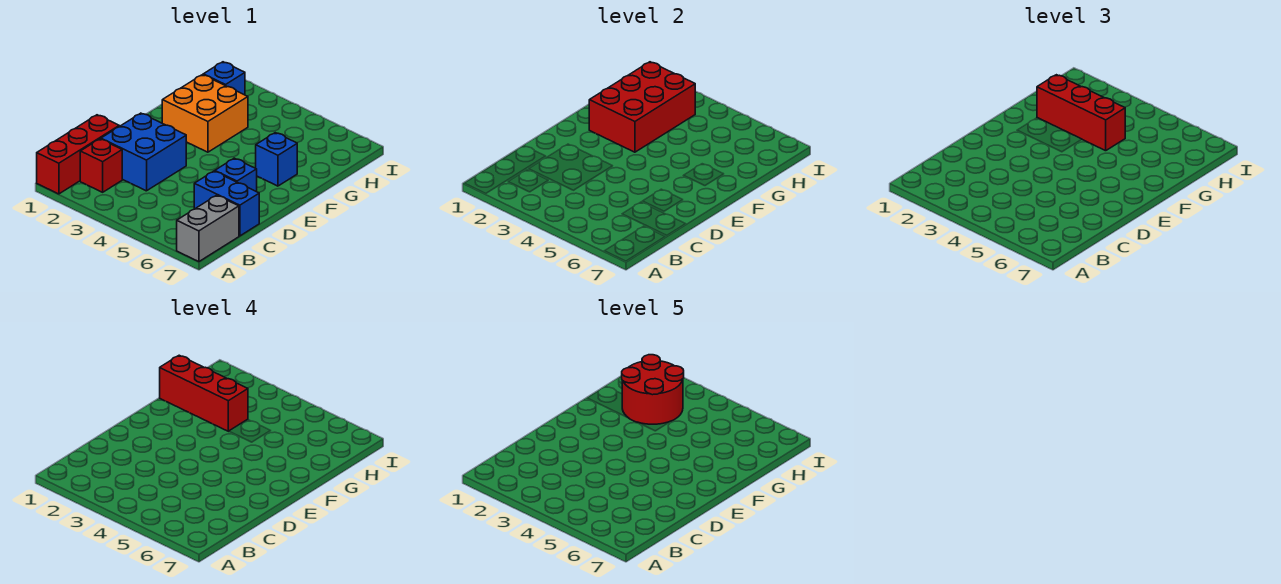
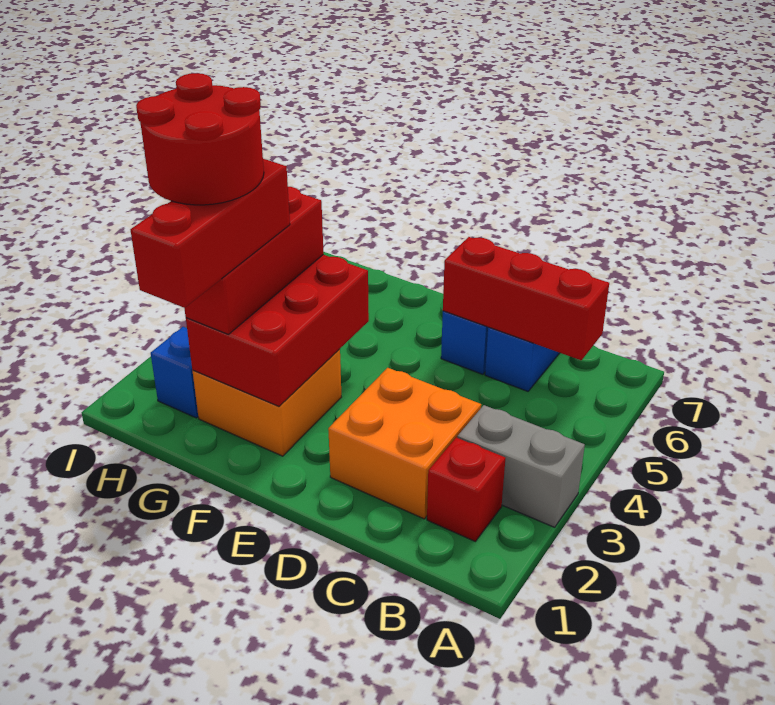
red brick A1:C1 level 1 -> red brick B6:D6 level 2
grey brick A7:B7 level 1 -> grey brick A3:B3 level 1
blue brick C2:D3 level 1 -> orange brick C2:D3 level 1
red brick F2:H3 level 2 -> red brick F2:G4 level 2
blue brick F6 level 1 -> none

